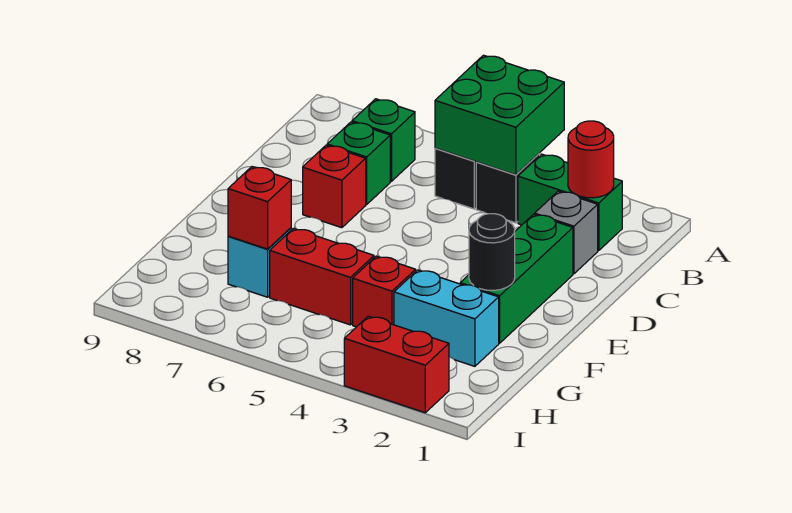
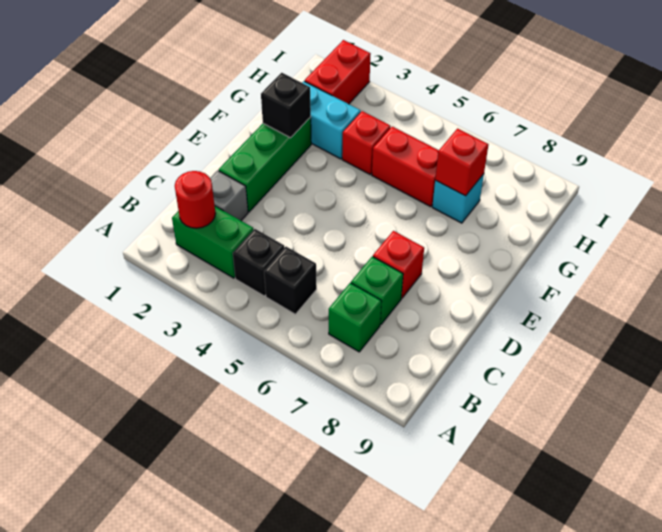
green brick A4:B5 level 2 -> none
black round brick F2 level 2 -> black brick F2 level 2
red brick I2:I3 level 1 -> red brick H2:I2 level 1

